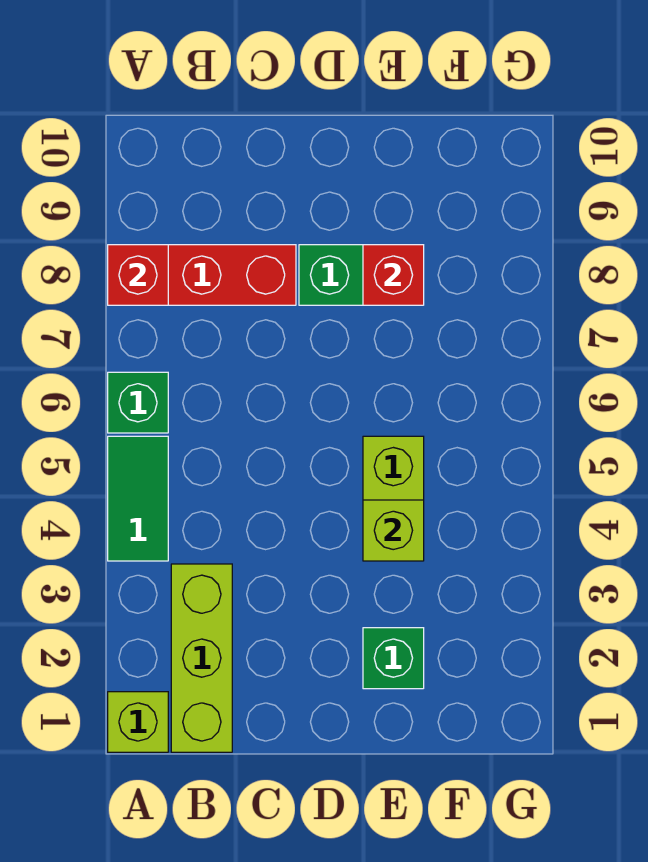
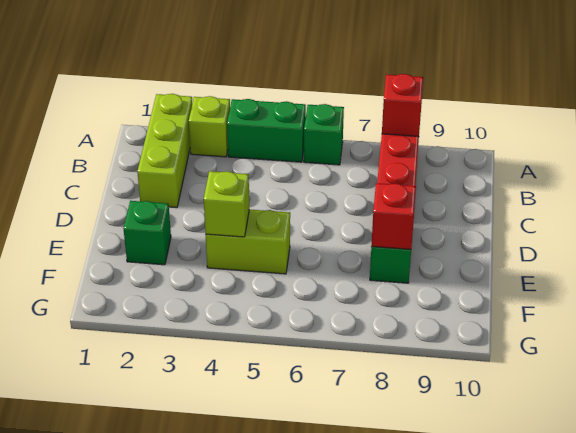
lime brick A1 level 1 -> lime brick A3 level 1
green tile A4:A5 level 1 -> green brick A4:A5 level 1
lime brick B1:B3 level 1 -> lime brick A2:C2 level 1

